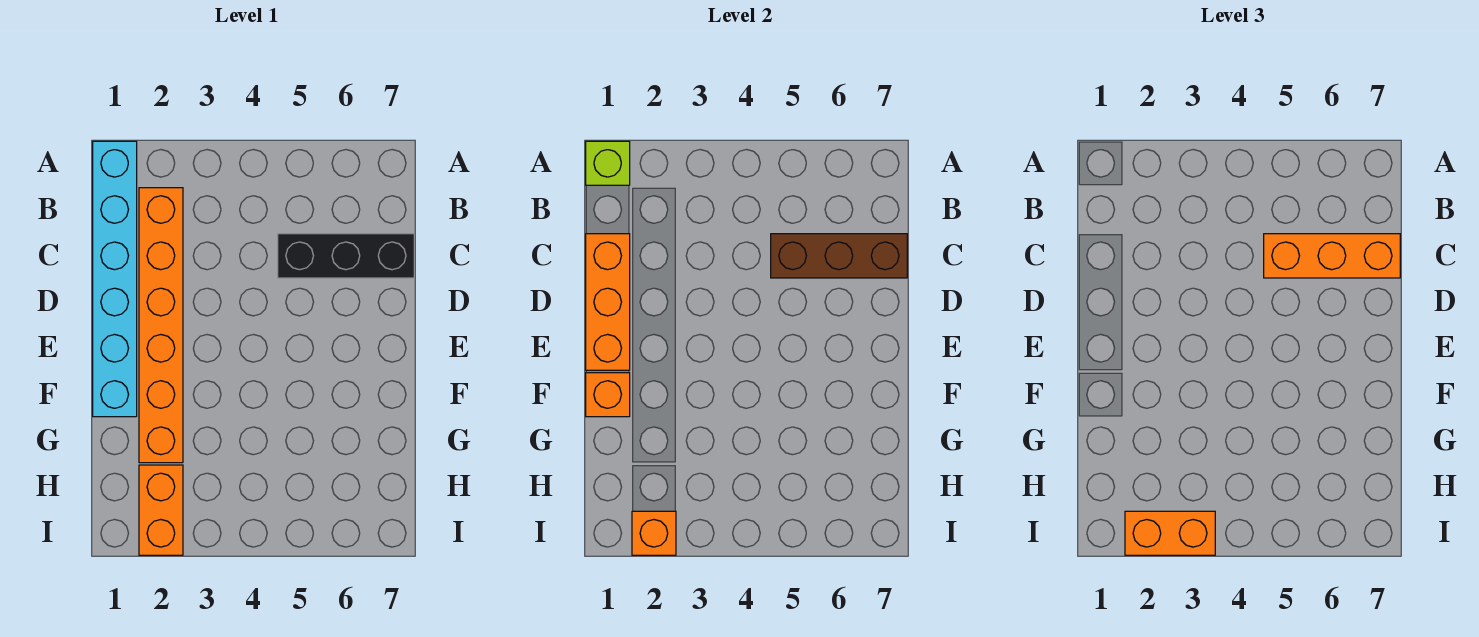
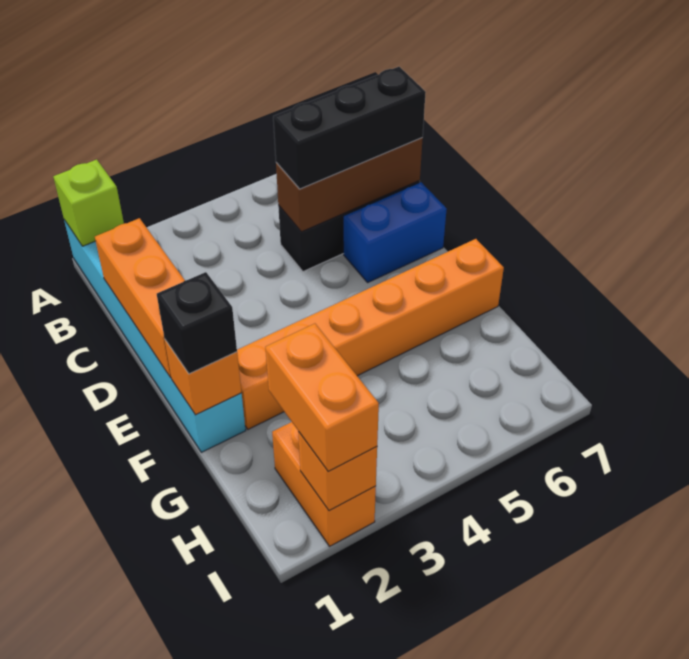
orange brick B2:G2 level 1 -> orange brick F2:F7 level 1
orange brick C5:C7 level 3 -> black brick C5:C7 level 3
none -> blue brick D6:D7 level 1
none -> black brick F1 level 3
orange brick I2:I3 level 3 -> orange brick H2:I2 level 3

